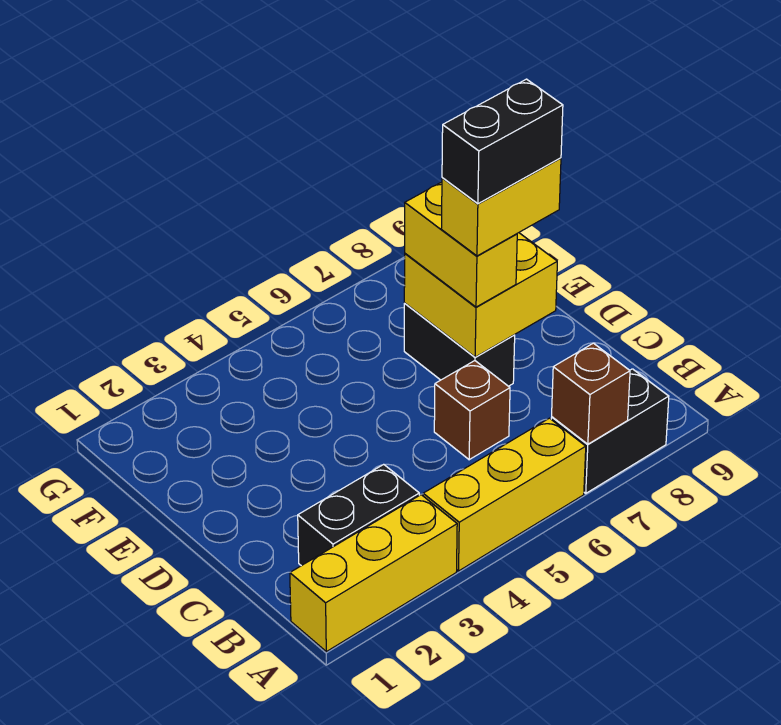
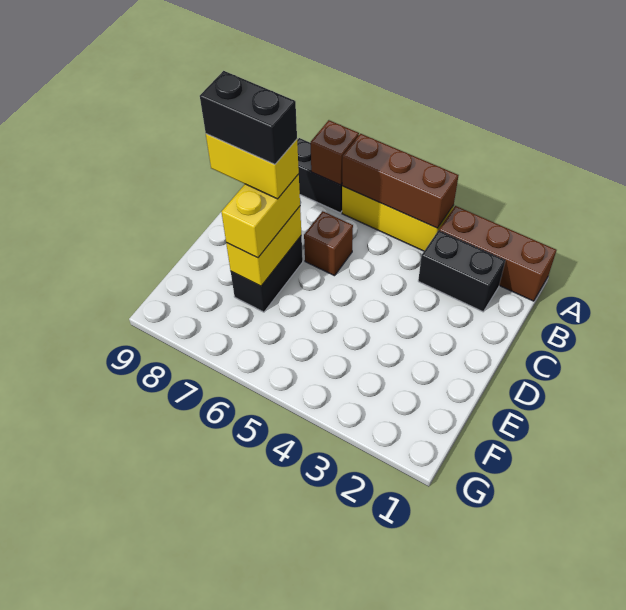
yellow brick A1:A3 level 1 -> brown brick A1:A3 level 1
none -> brown brick A4:A6 level 2
yellow brick D7:E8 level 2 -> yellow brick D7:E7 level 2

